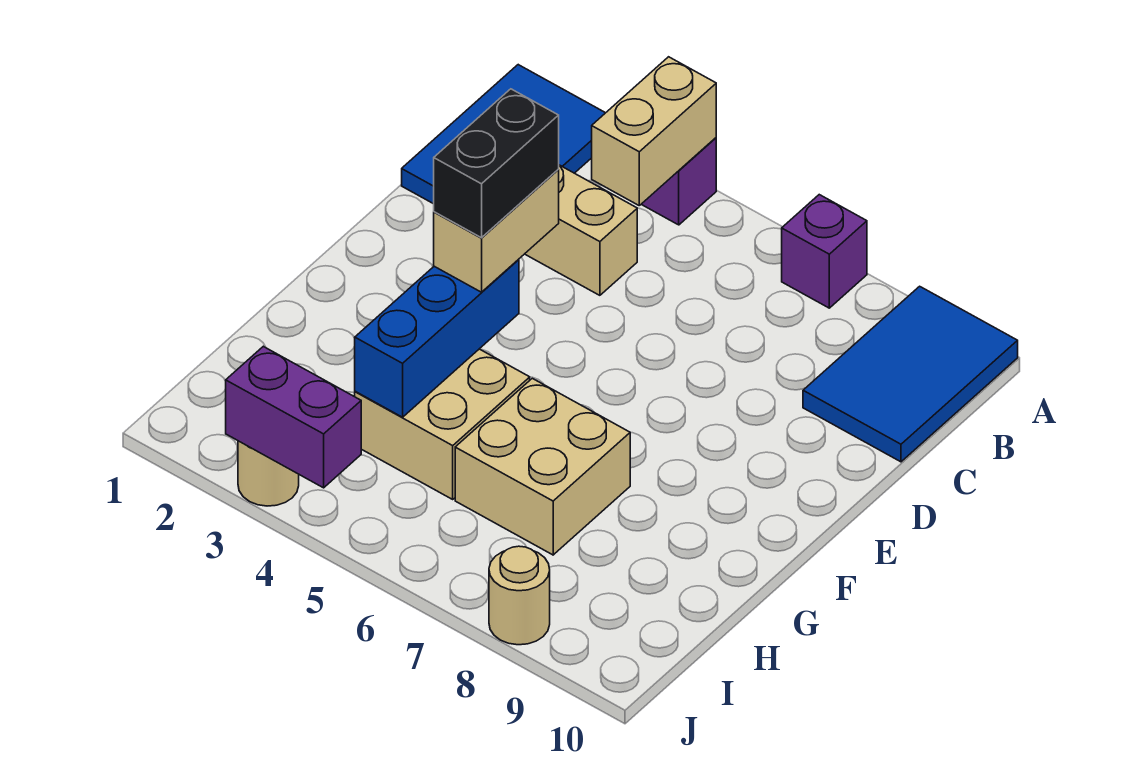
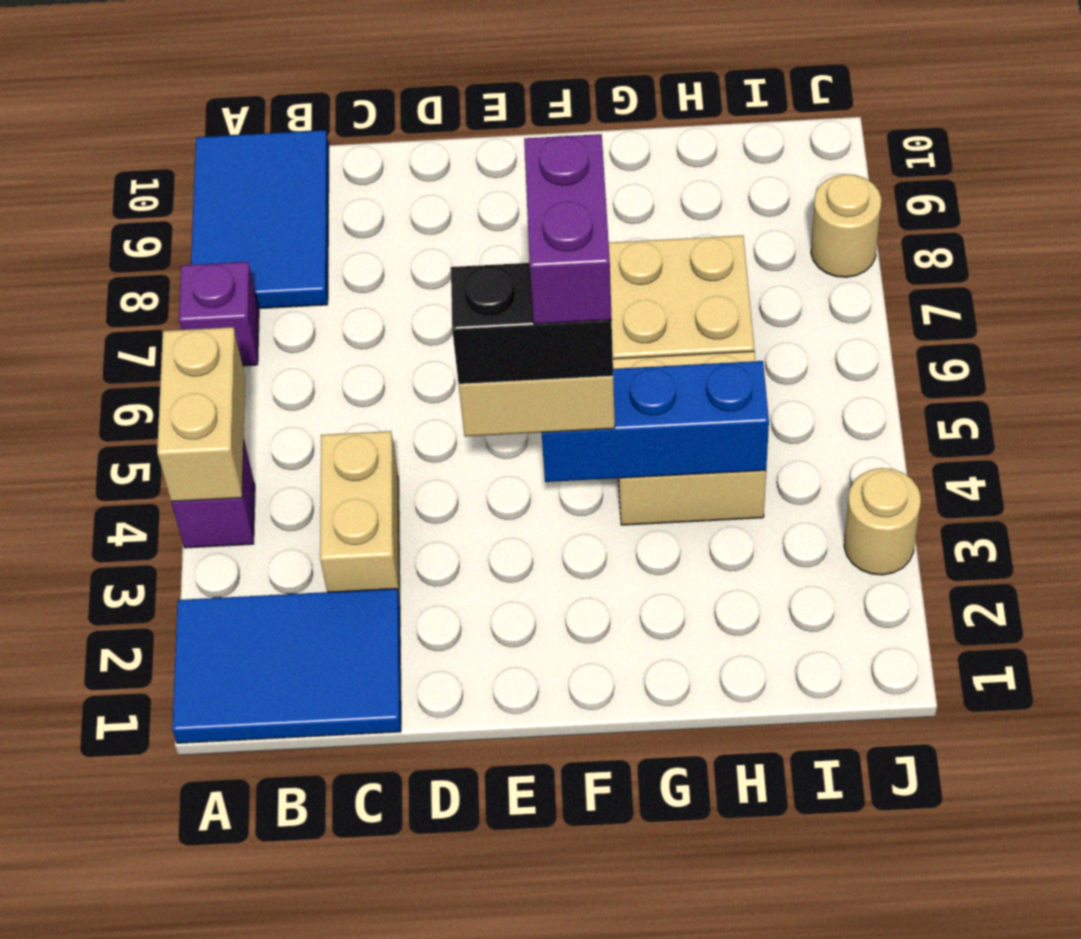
tan brick A4:B4 level 2 -> tan brick A4:A5 level 2
blue tile A9:C10 level 1 -> blue tile A8:B10 level 1
purple brick J3:J4 level 2 -> purple brick F4:F5 level 5

